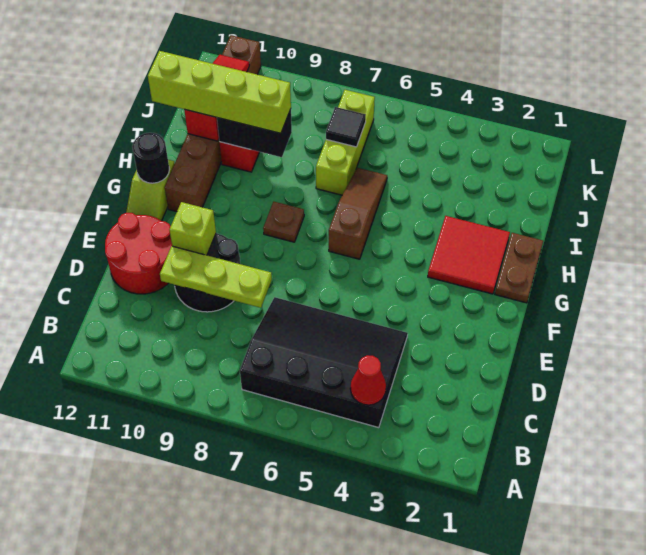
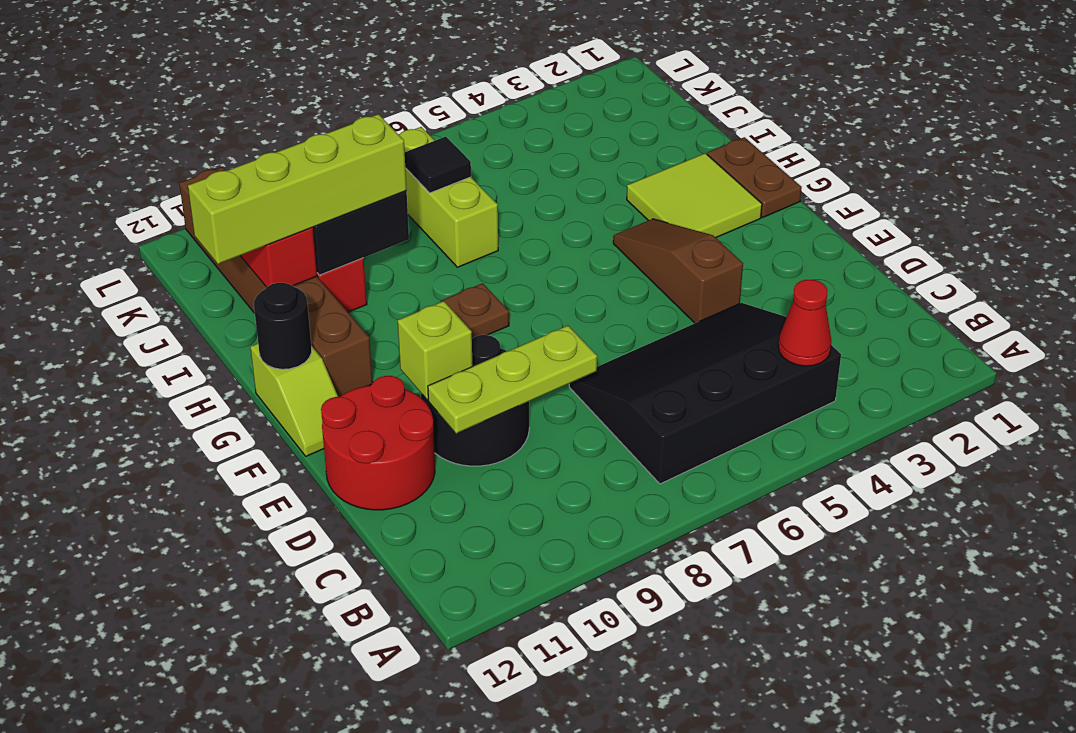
red tile G2:H3 level 1 -> lime tile G2:H3 level 1
brown slope G6:I6 level 1 top G -> brown slope E4:G4 level 1 top E

